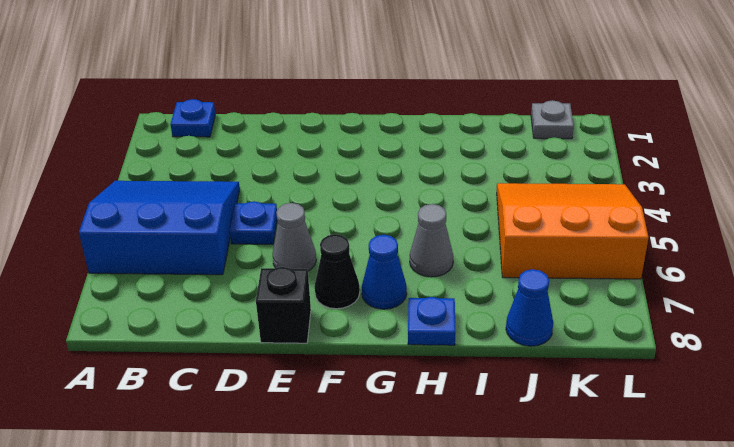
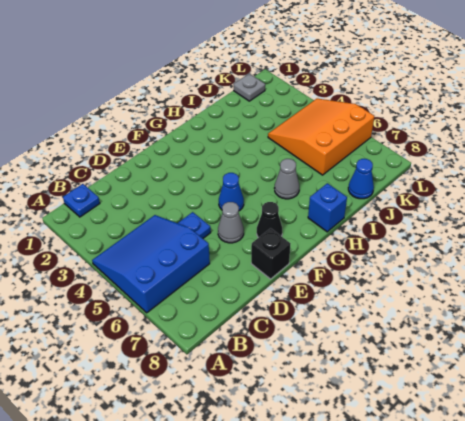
blue cone G7 level 1 -> blue cone F5 level 1
blue plate H8 level 1 -> blue brick H8 level 1

